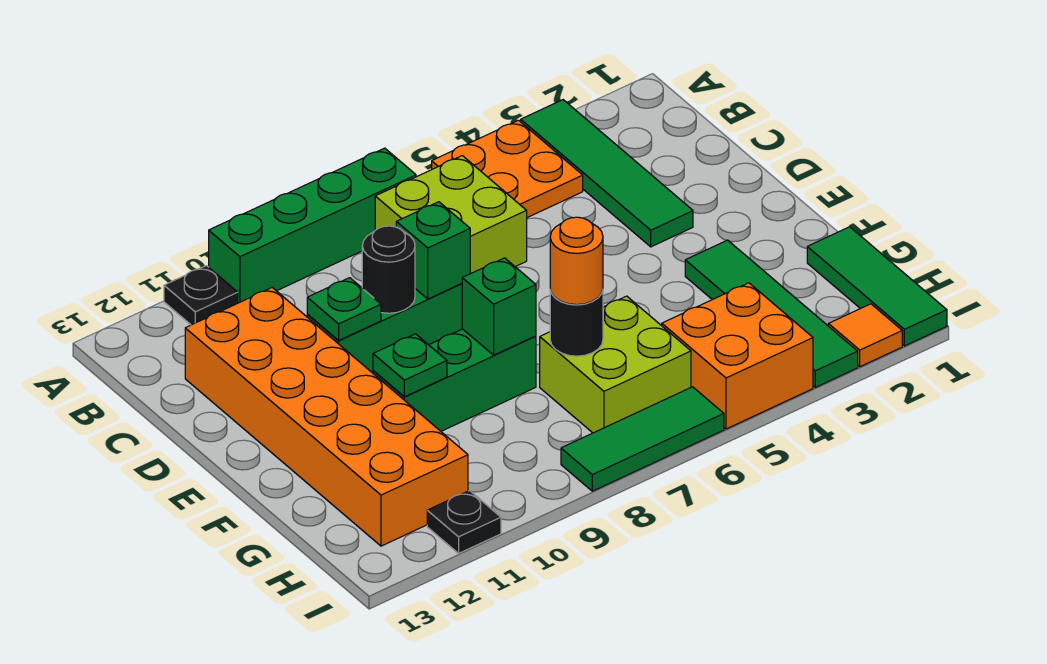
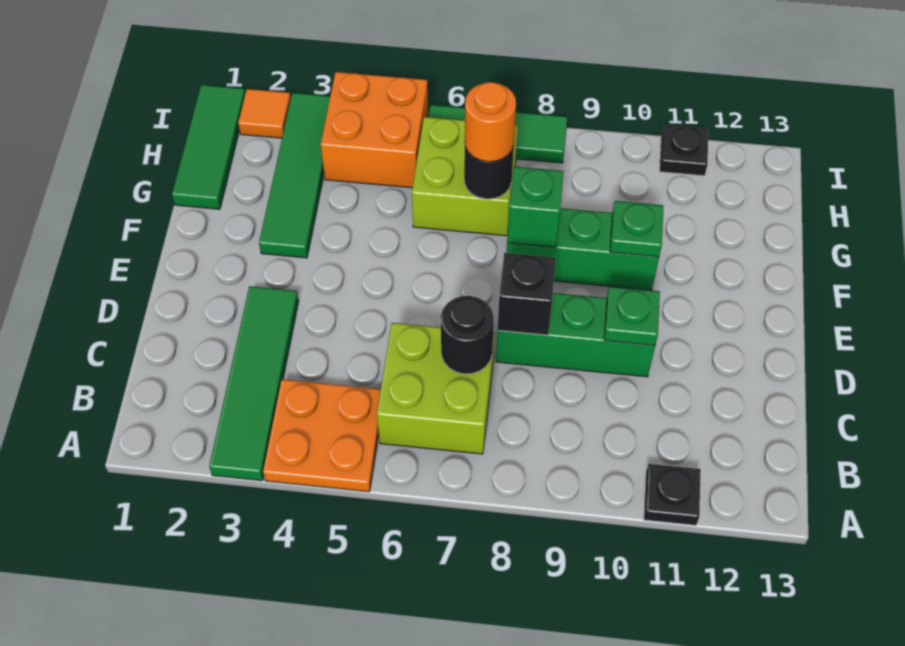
green brick A7:A10 level 1 -> none
orange brick C11:H12 level 1 -> none
green brick D8 level 2 -> black brick D8 level 2
black round brick D9 level 2 -> black round brick C7 level 2

